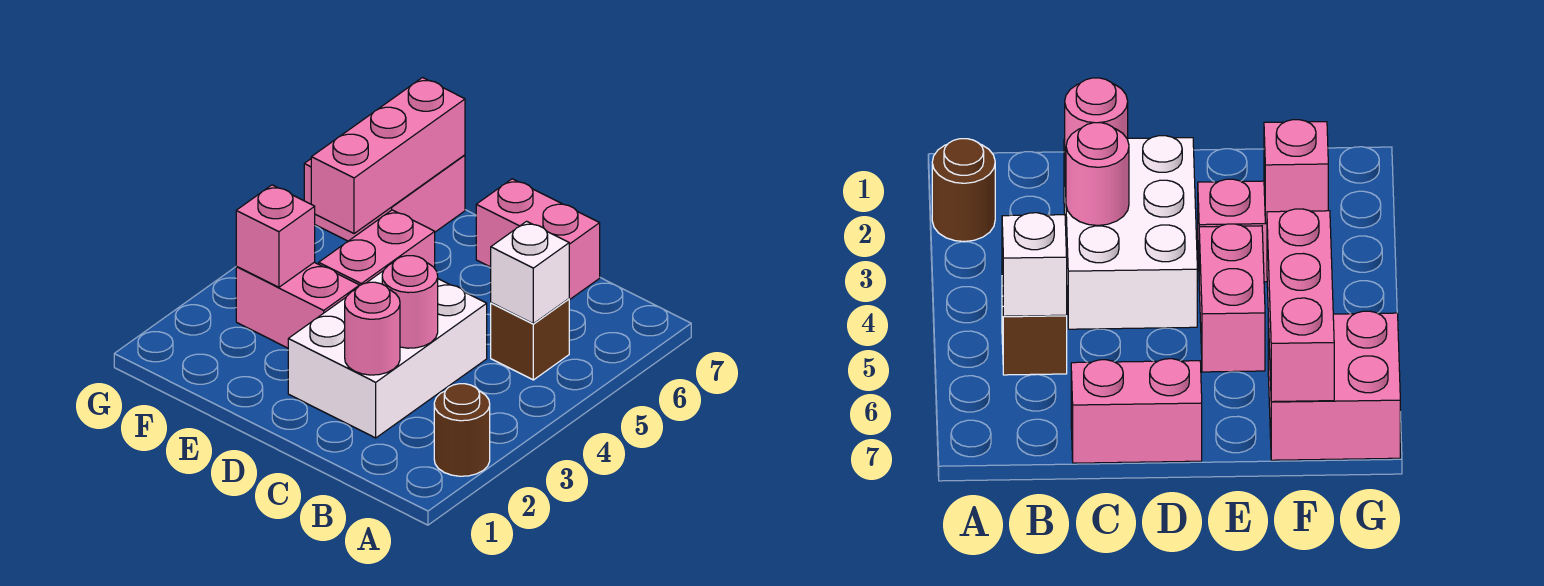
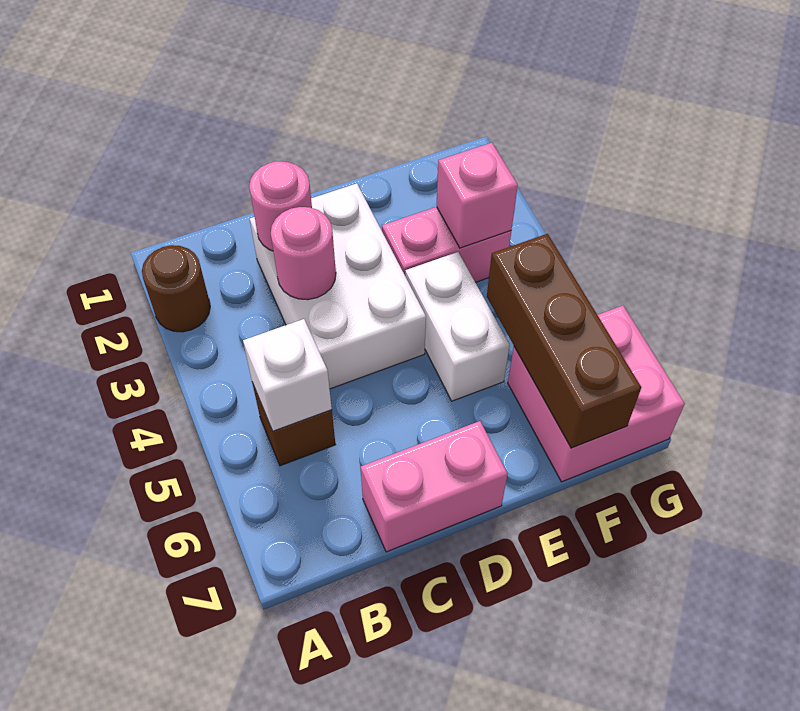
pink brick E4:E5 level 1 -> white brick E4:E5 level 1
pink brick F5:F7 level 2 -> brown brick F5:F7 level 2

